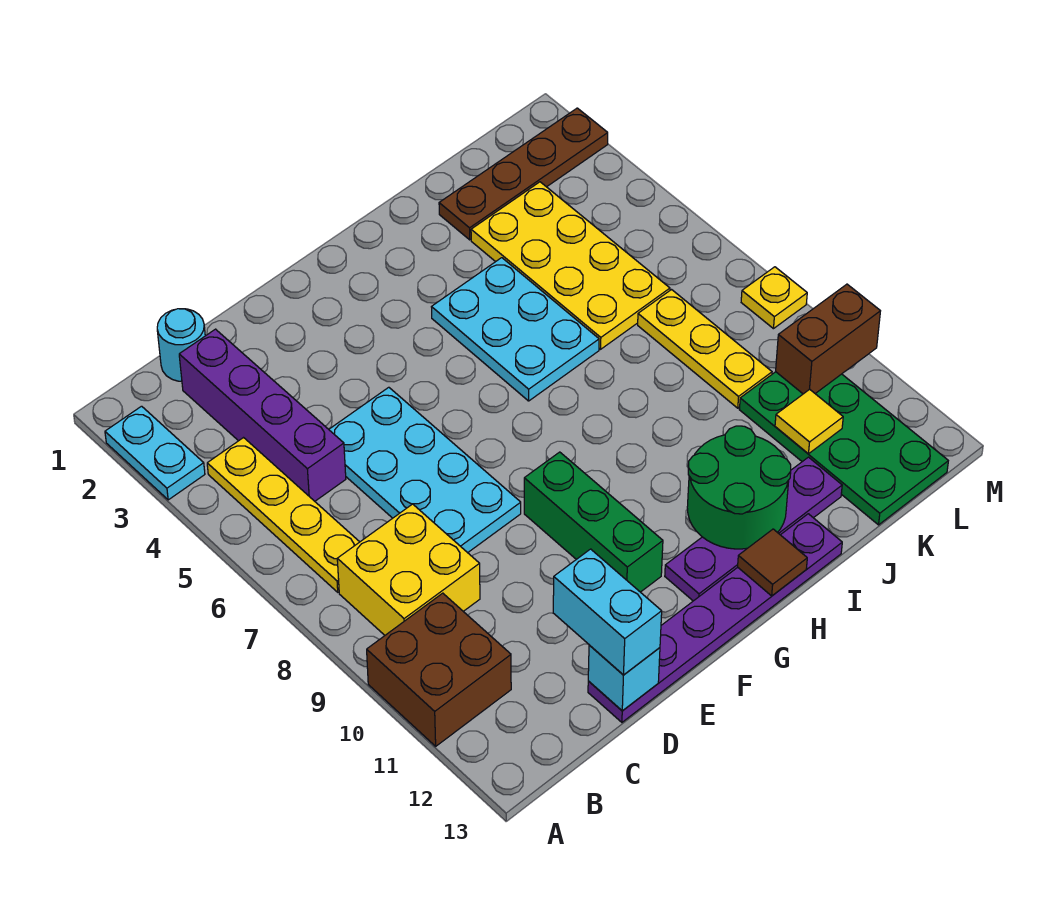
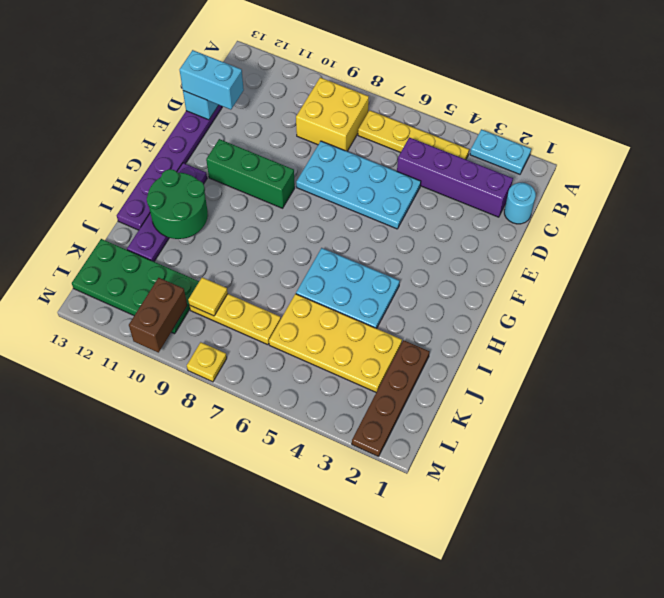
brown brick A10:B11 level 1 -> none
brown tile H13 level 2 -> none
yellow tile K11 level 2 -> yellow tile K9 level 2

